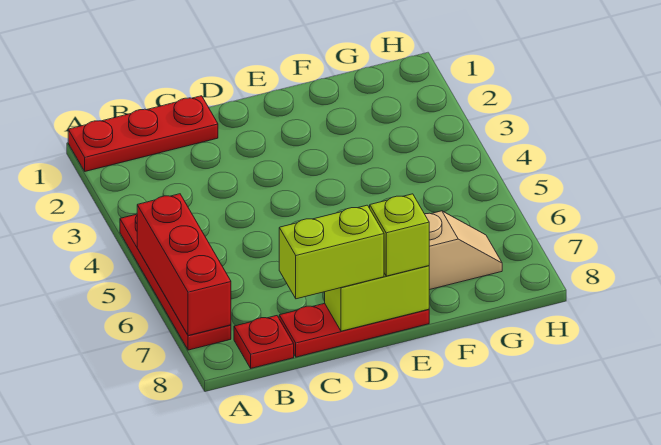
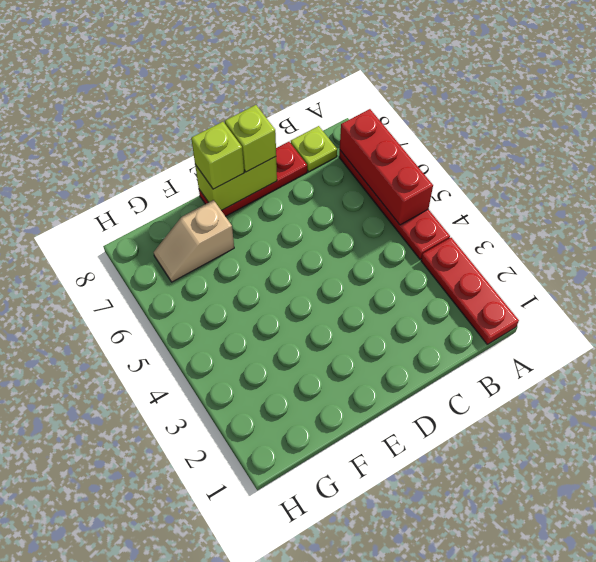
red plate A1:C1 level 1 -> red plate A1:A3 level 1
red plate B8 level 1 -> lime plate B8 level 1
lime brick C8:D8 level 3 -> lime brick D8 level 3

